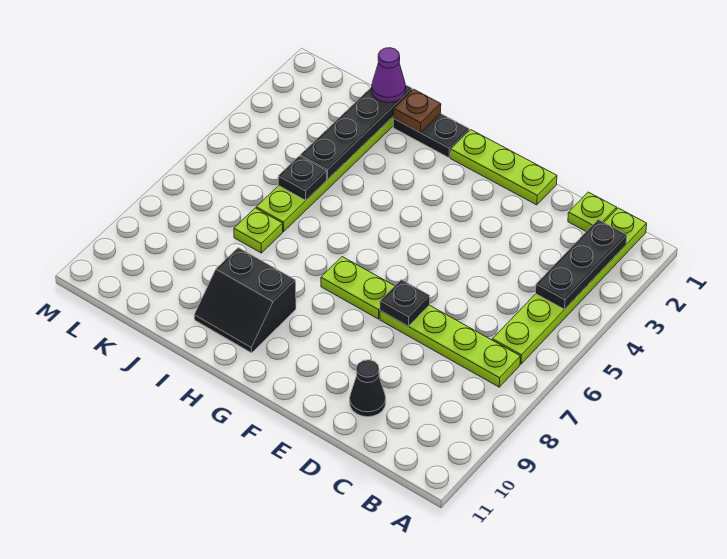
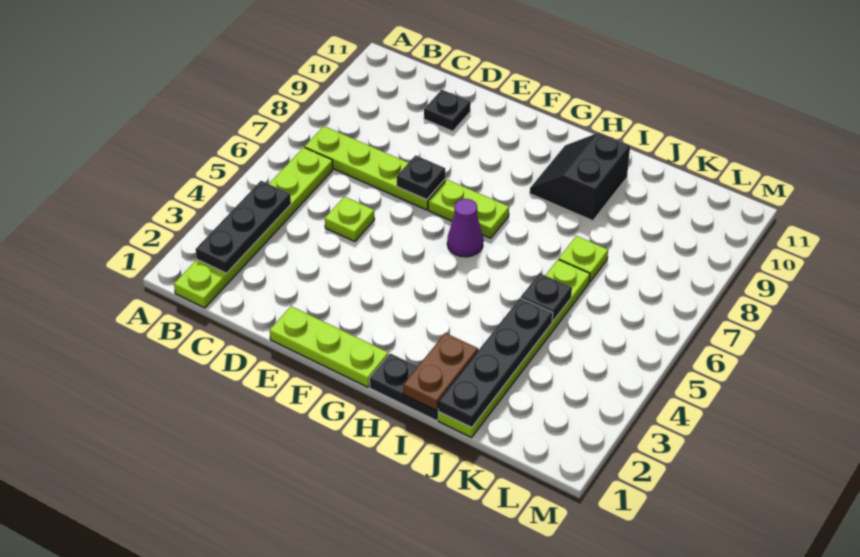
lime plate C1 level 1 -> lime plate D5 level 1
black cone D10 level 1 -> black plate D10 level 1
black slope H9:I10 level 1 top 9 -> black slope H9:I10 level 1 top I
brown plate I1 level 2 -> brown plate I1:I2 level 2
purple cone J1 level 3 -> purple cone G6 level 1

